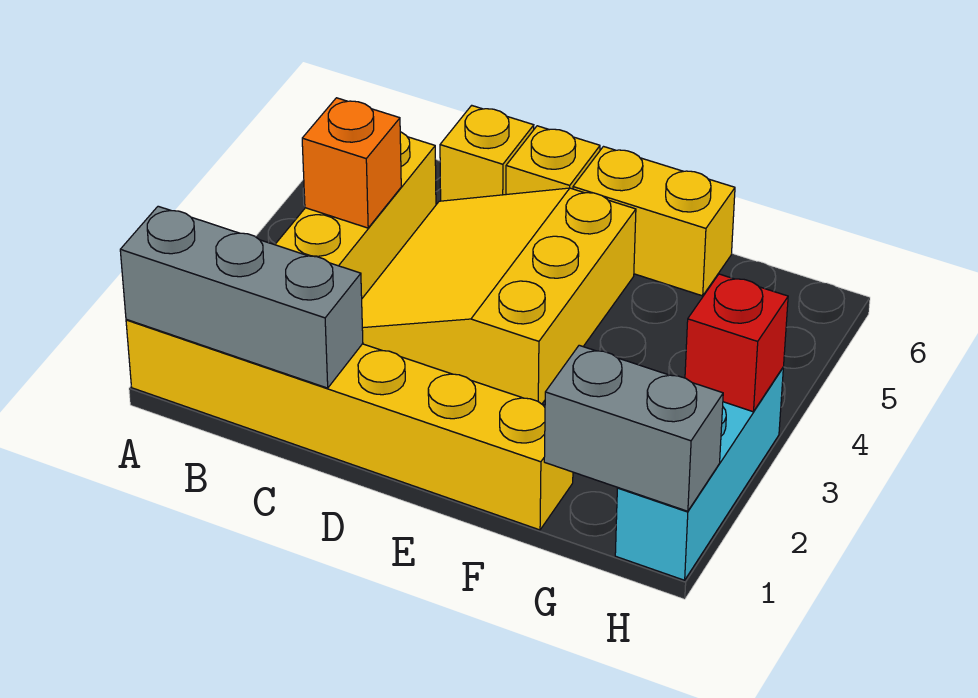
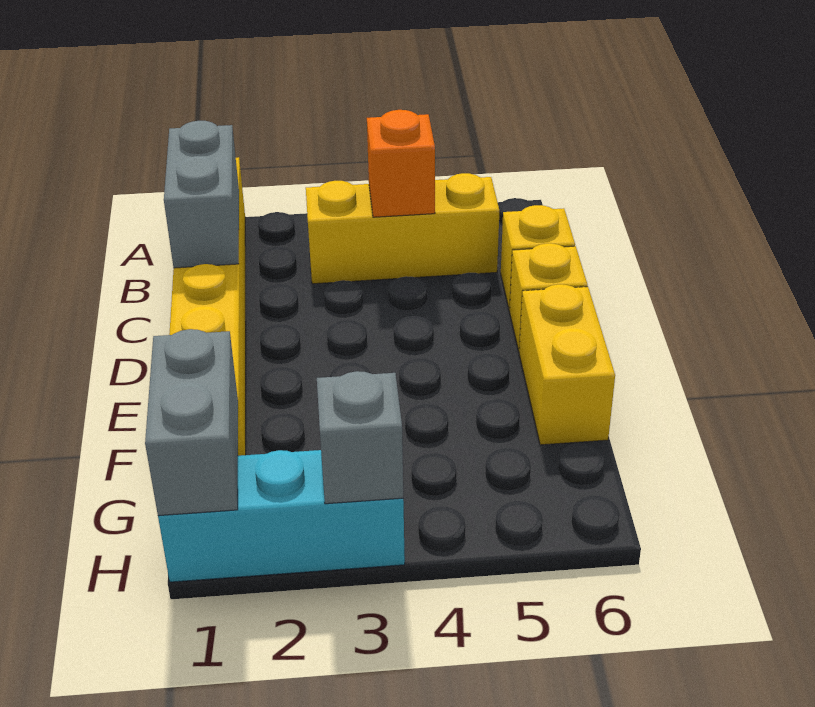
grey brick A1:C1 level 2 -> grey brick B1:C1 level 2
yellow slope C3:E5 level 1 top E -> none
red brick H3 level 2 -> grey brick H3 level 2

